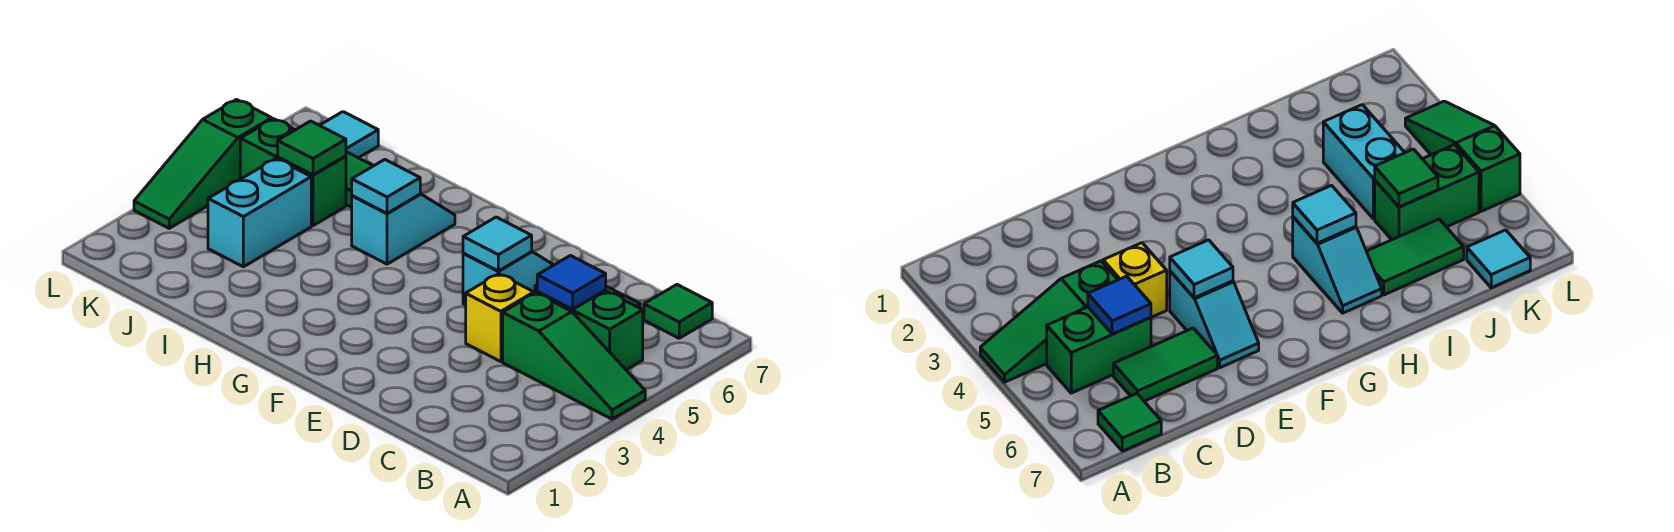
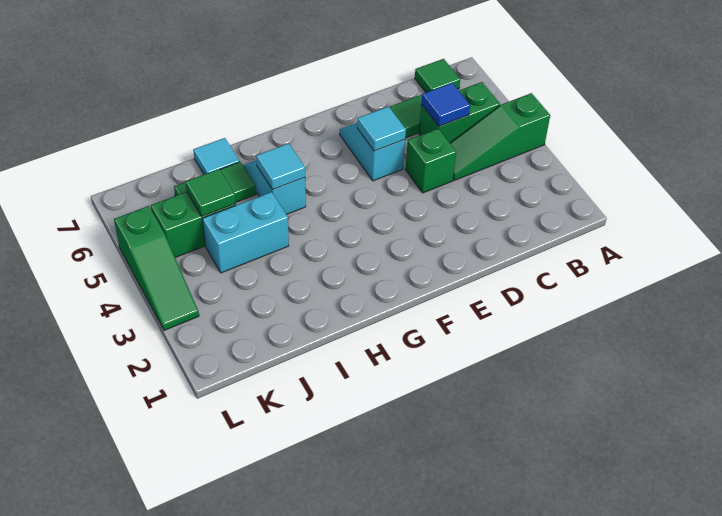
green slope A4:C4 level 1 top C -> green slope A4:C4 level 1 top A
yellow brick D4 level 1 -> green brick D4 level 1
cyan brick J3:J4 level 1 -> cyan brick I4:J4 level 1
cyan tile K7 level 1 -> cyan tile I7 level 1

